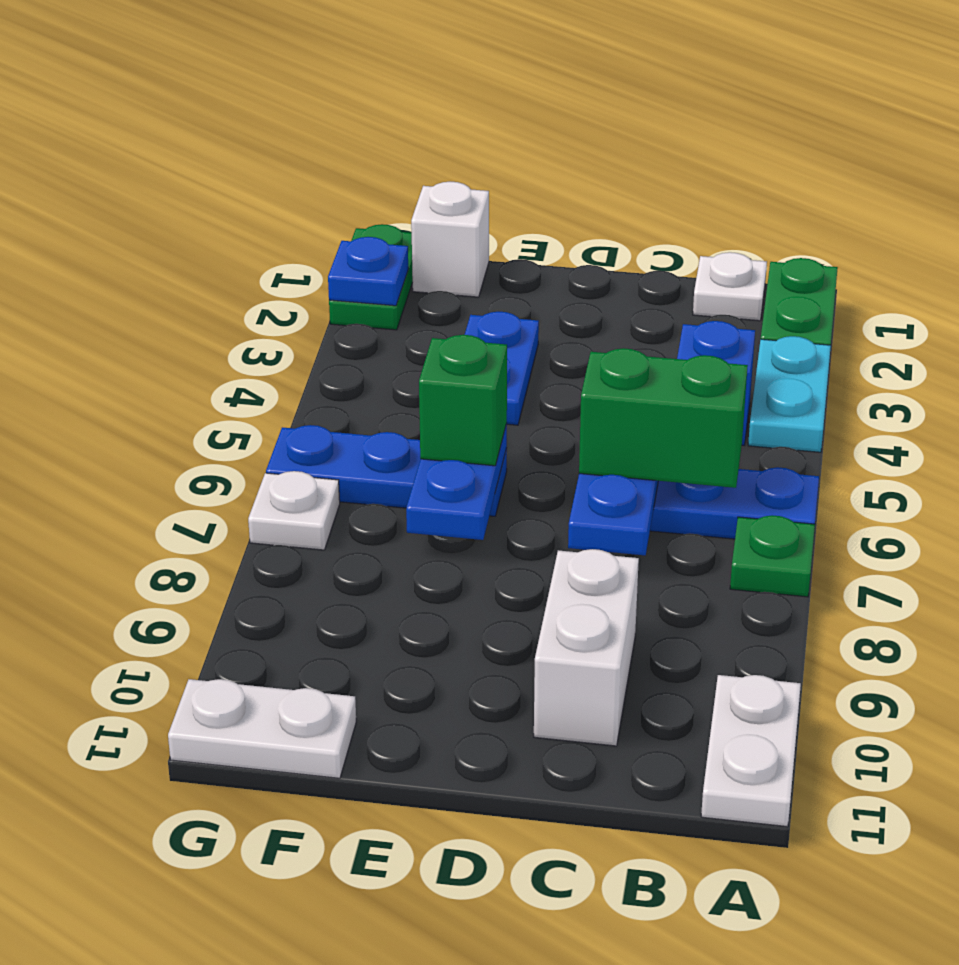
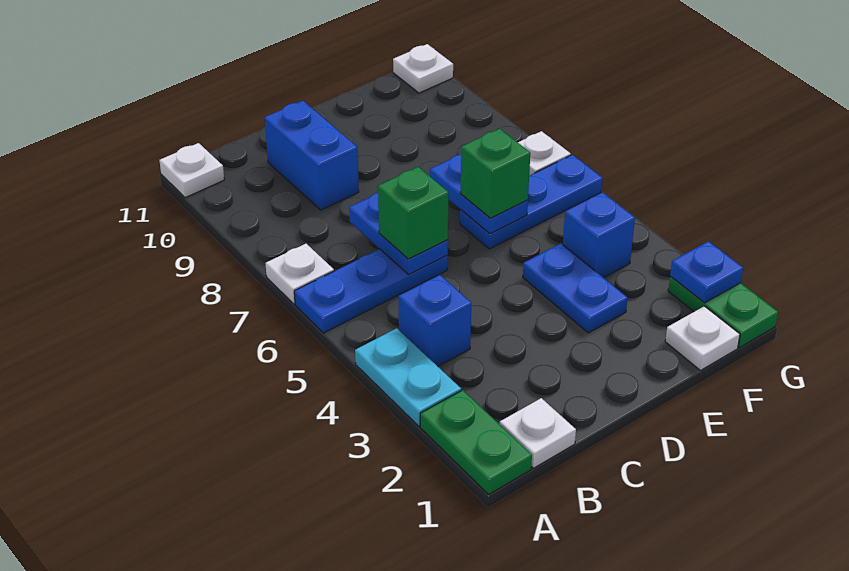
green plate A7 level 1 -> white plate A7 level 1
white plate A10:A11 level 1 -> white plate A11 level 1
green brick B6:C6 level 3 -> green brick C6 level 3
white brick C9:C10 level 1 -> blue brick C9:C10 level 1
white brick F1 level 1 -> white plate F1 level 1
none -> blue brick F4 level 1
white plate F11:G11 level 1 -> white plate G11 level 1

